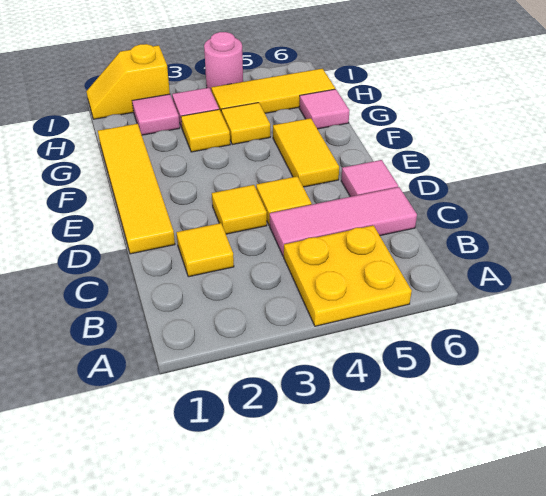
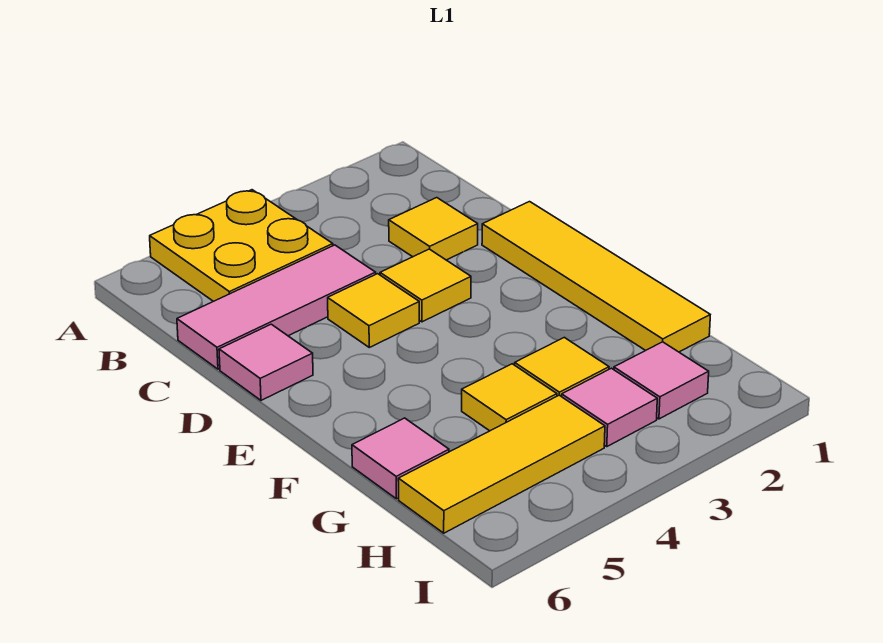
yellow tile E5:F5 level 1 -> none
yellow slope I1:I2 level 1 top 2 -> none
pink round brick I4 level 1 -> none

